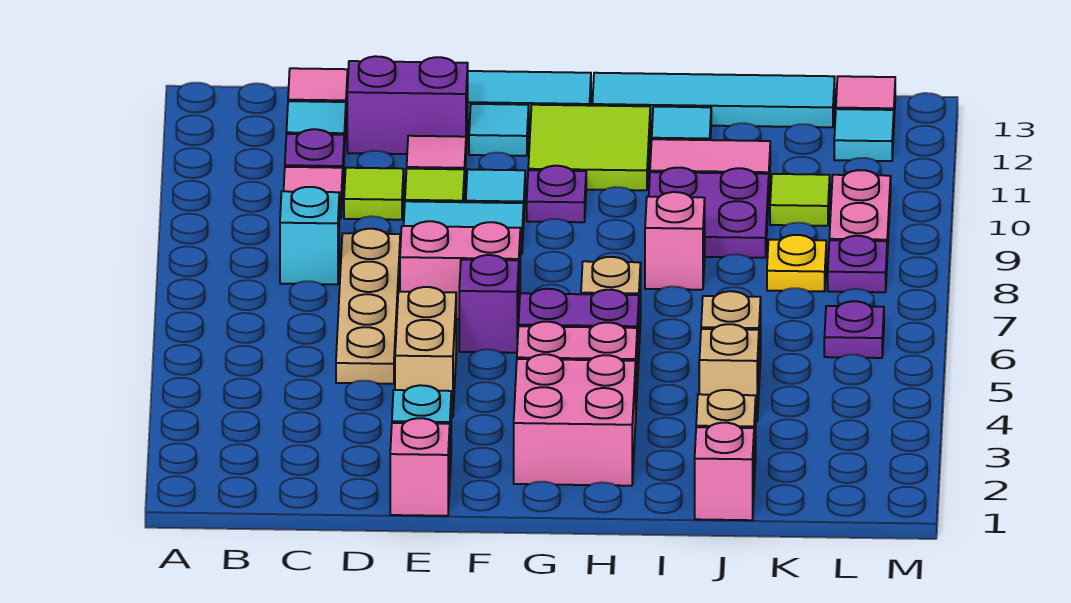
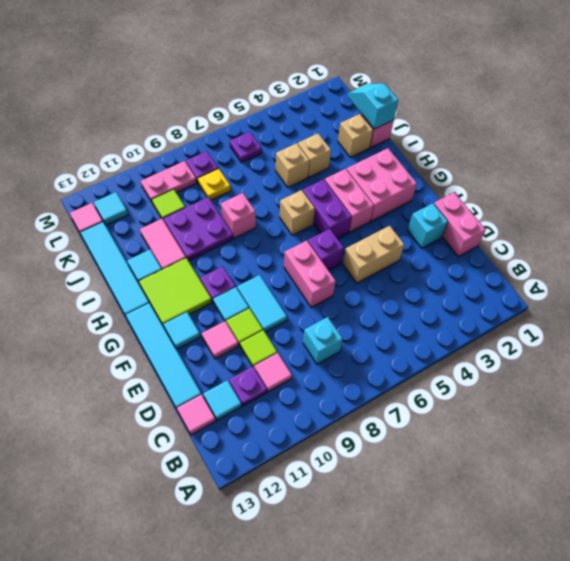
tan plate D5:D8 level 1 -> none
purple brick D12:E12 level 1 -> none
pink brick E1 level 1 -> pink brick D1:E1 level 1
none -> cyan slope J1:K1 level 2 top J

